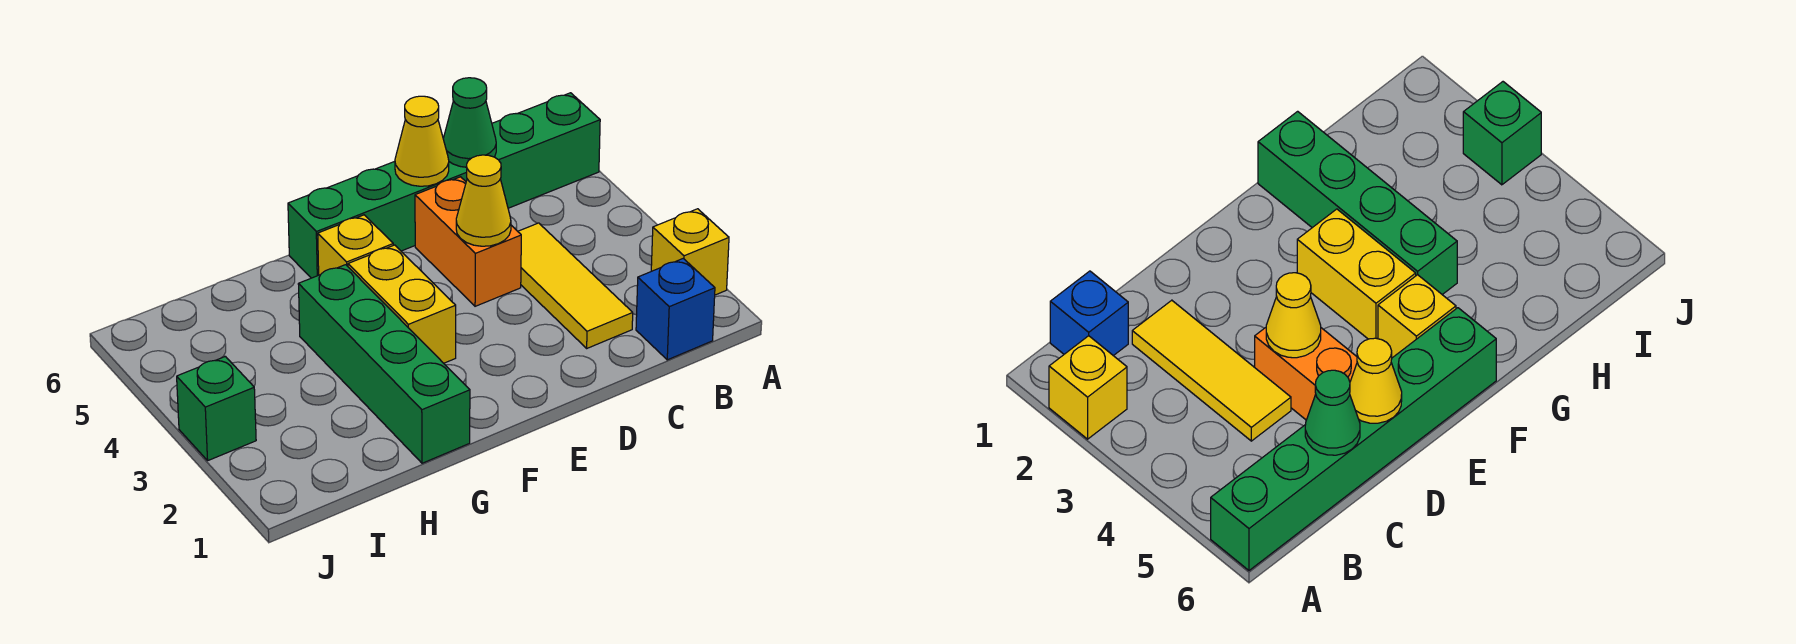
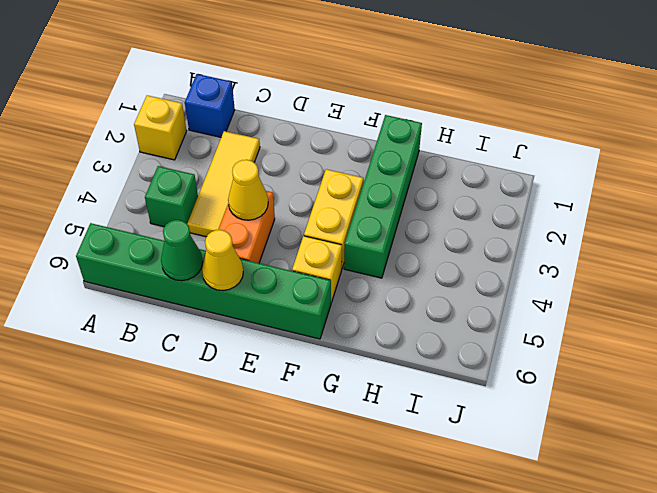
green brick J3 level 1 -> green brick B4 level 1

